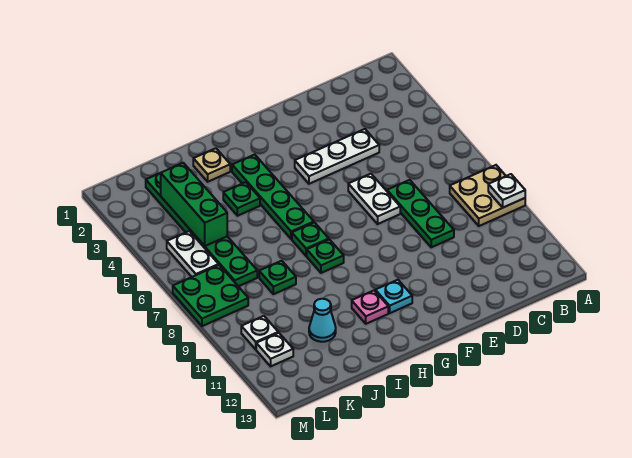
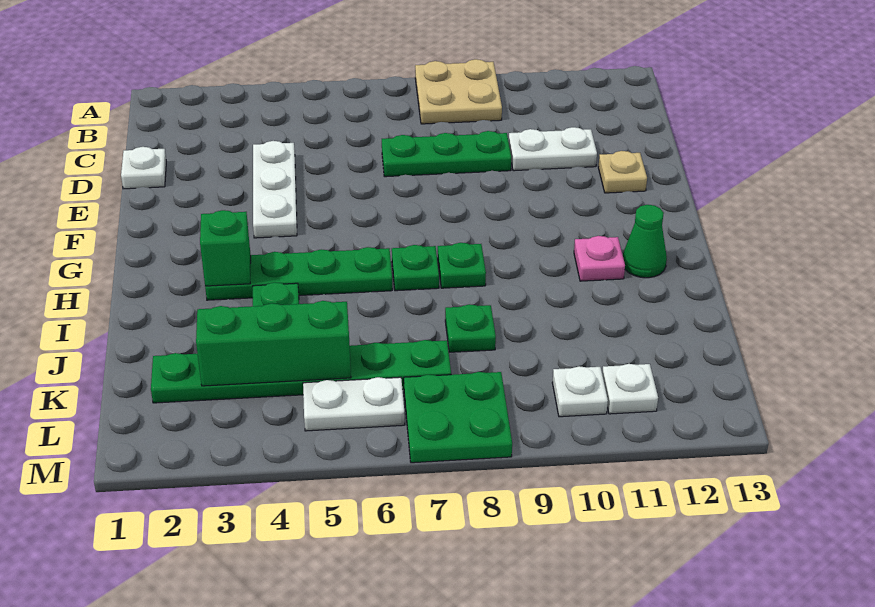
white plate A9 level 2 -> white plate D1 level 1
white plate E6:E7 level 1 -> white plate D10:D11 level 1
cyan plate G11 level 1 -> none
none -> green brick H3 level 2
none -> green cone H12 level 1
tan plate I2 level 1 -> tan plate E12 level 1
cyan cone J11 level 1 -> none

